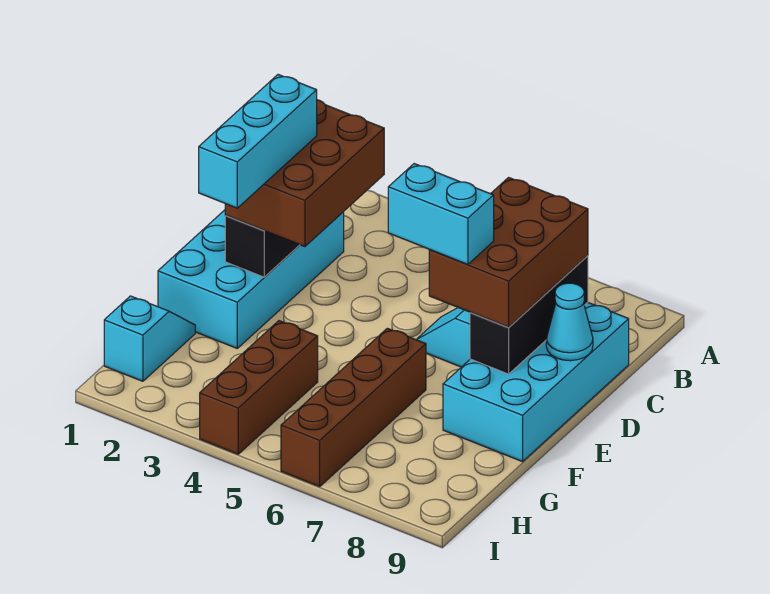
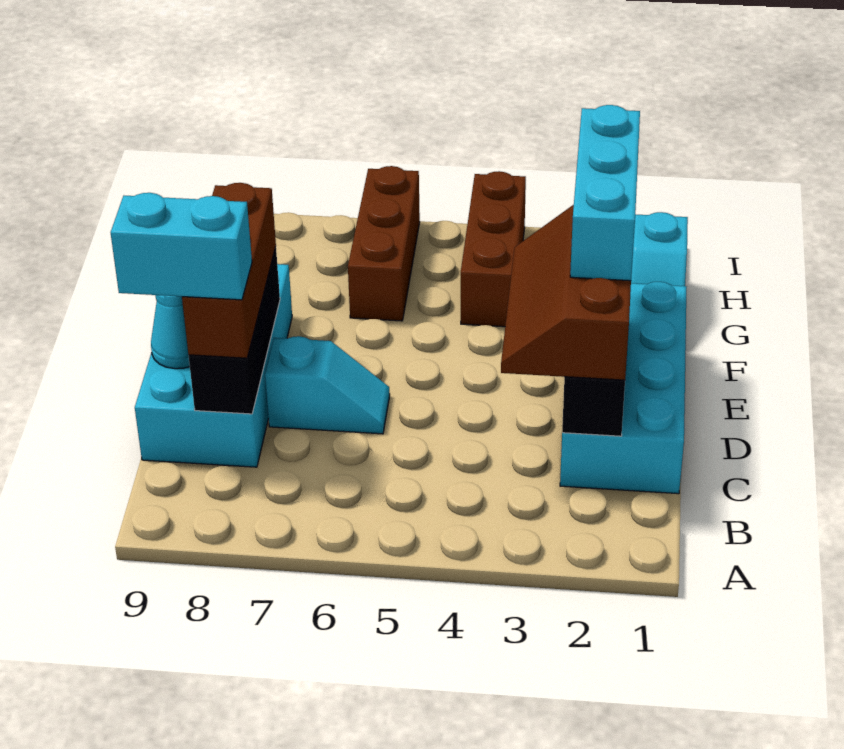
brown brick C2:E3 level 3 -> brown slope C2:E3 level 3 top 2
brown brick C7:E8 level 3 -> brown brick C8:E8 level 3
cyan brick E6:E7 level 4 -> cyan brick C8:C9 level 4
brown brick F6:I6 level 1 -> brown brick G6:I6 level 1

